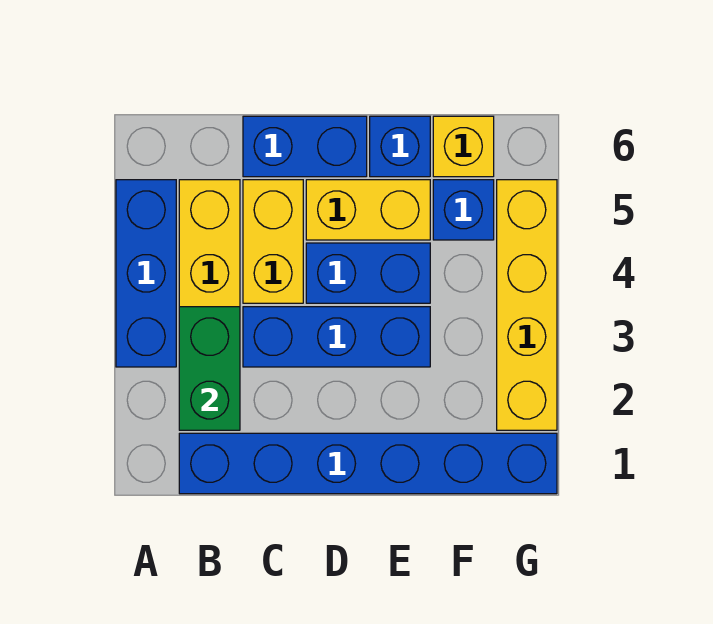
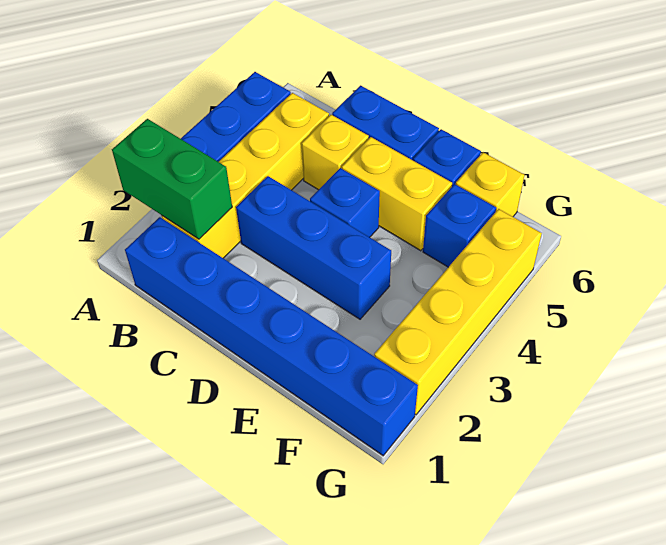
green brick B2:B3 level 2 -> green brick A2:B2 level 2
yellow brick C4:C5 level 1 -> yellow brick C5 level 1
blue brick D4:E4 level 1 -> blue brick D4 level 1

